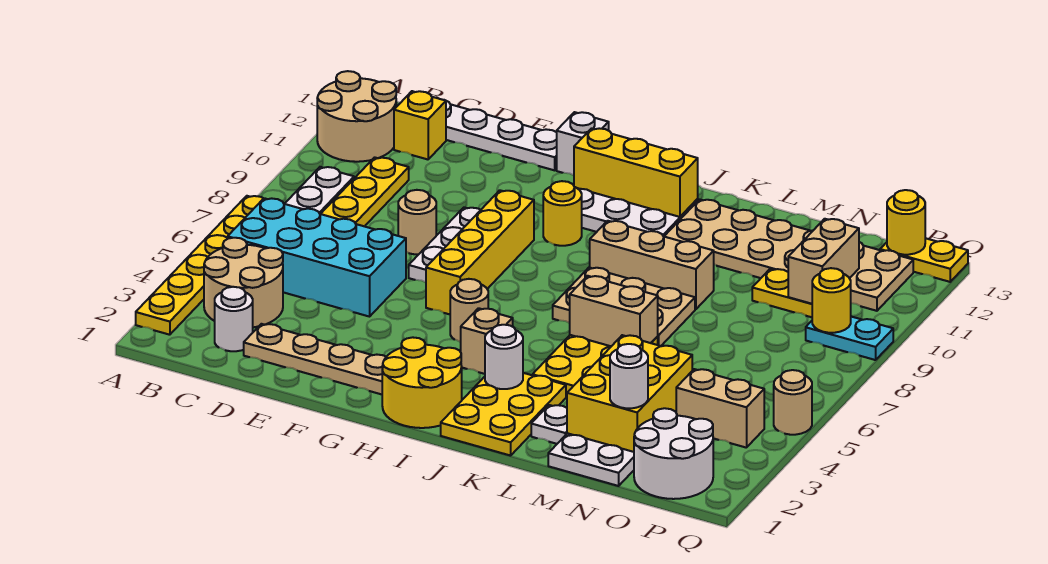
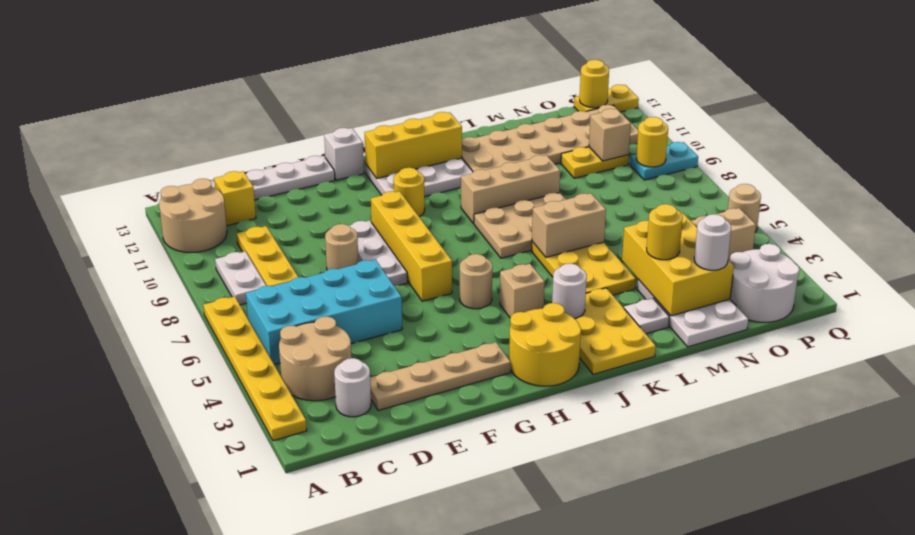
none -> yellow round brick M3 level 3
tan brick O10:O11 level 2 -> tan brick O10 level 2

